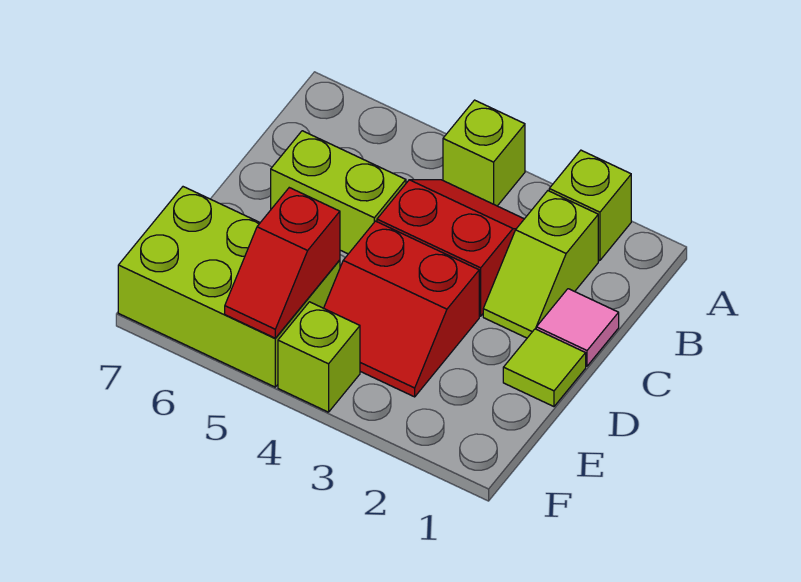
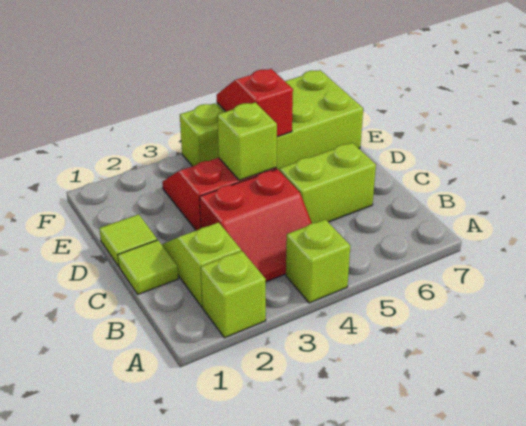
pink tile C1 level 1 -> lime tile C1 level 1
none -> lime brick D4 level 2

